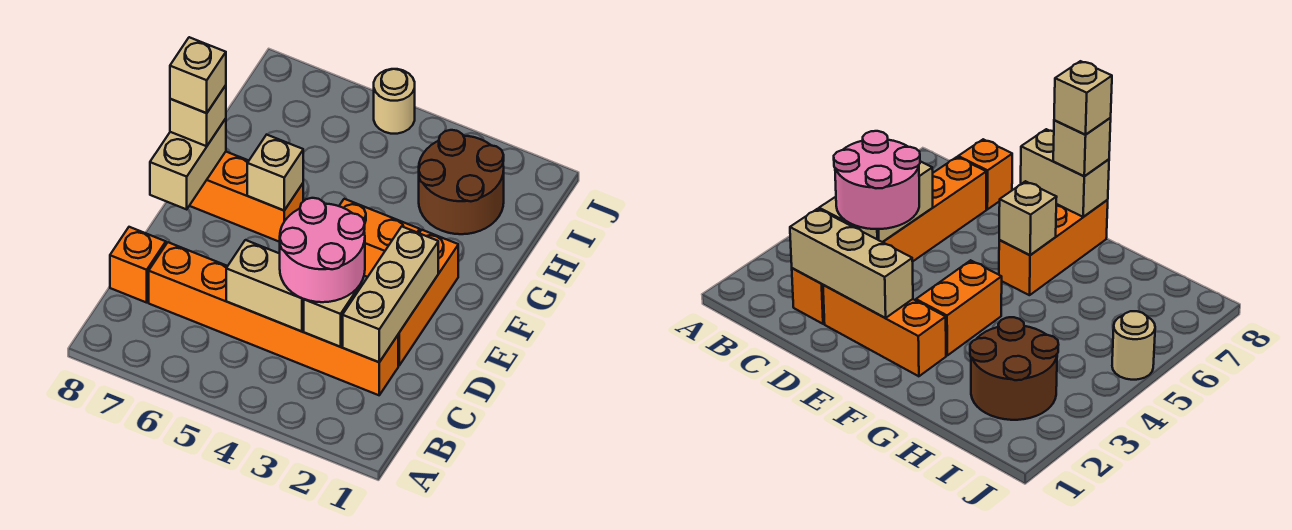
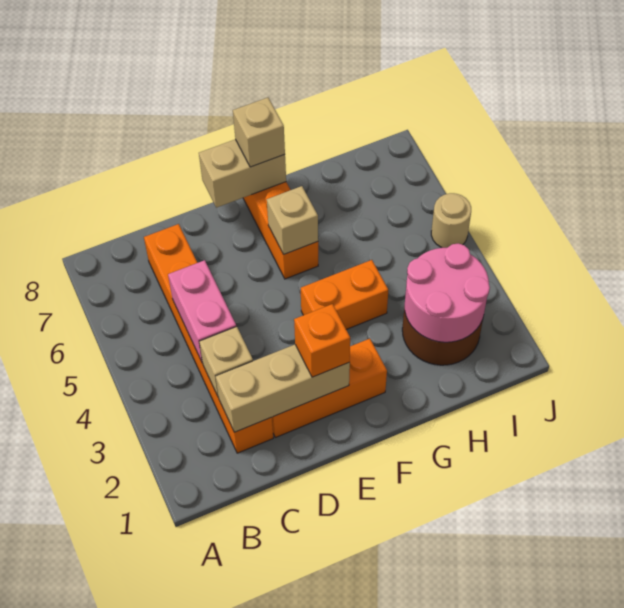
pink round brick C3:D4 level 3 -> pink round brick H2:I3 level 2
tan brick C4:C5 level 2 -> pink brick C4:C5 level 2
orange brick C8 level 1 -> orange brick E2 level 3
orange brick F3:F4 level 1 -> orange brick F4:G4 level 1
tan brick F8 level 4 -> none

